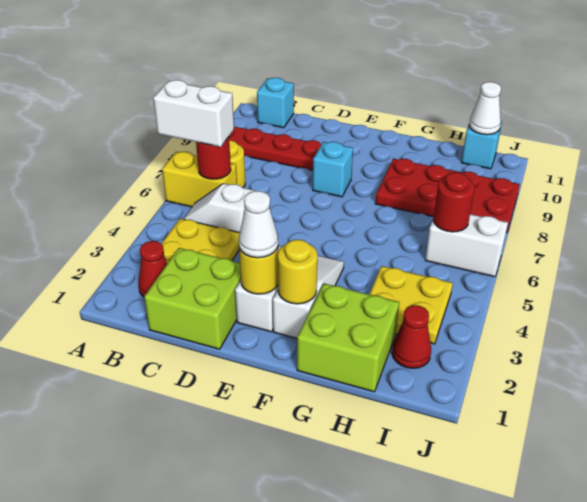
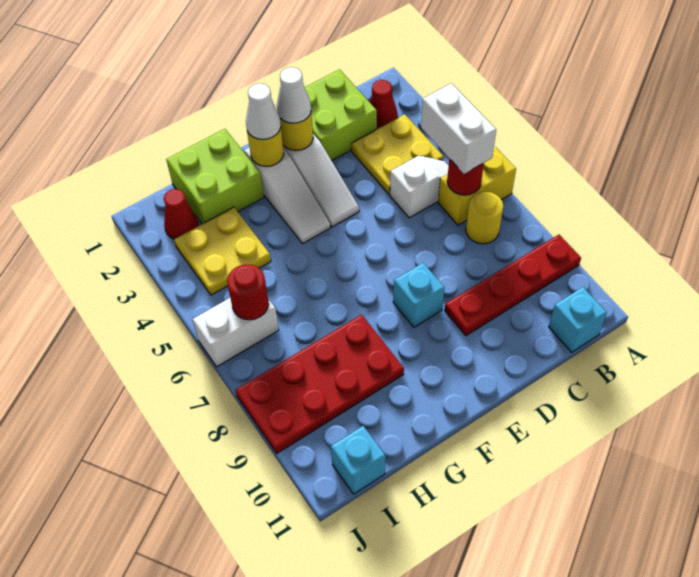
white brick A6:B6 level 3 -> white brick B5:B6 level 3
white cone I11 level 2 -> white cone F2 level 3

